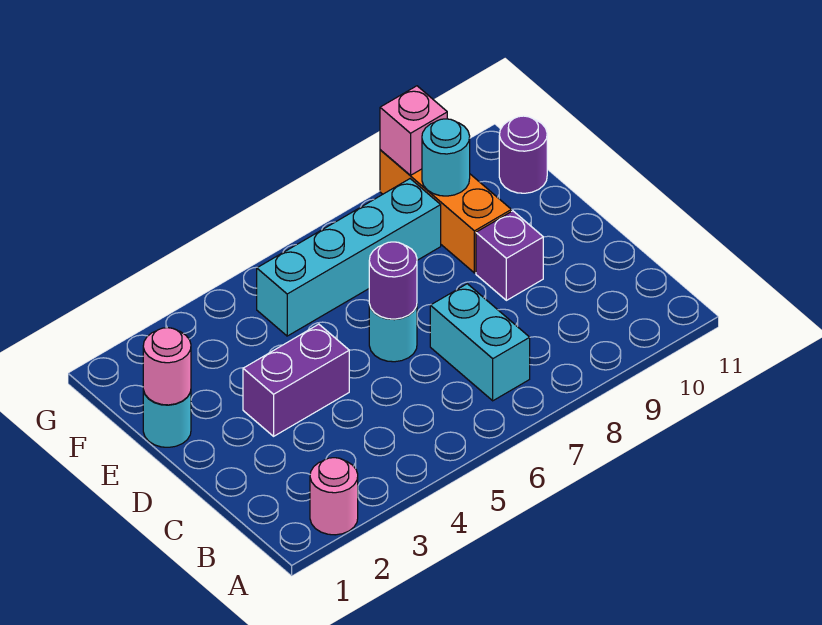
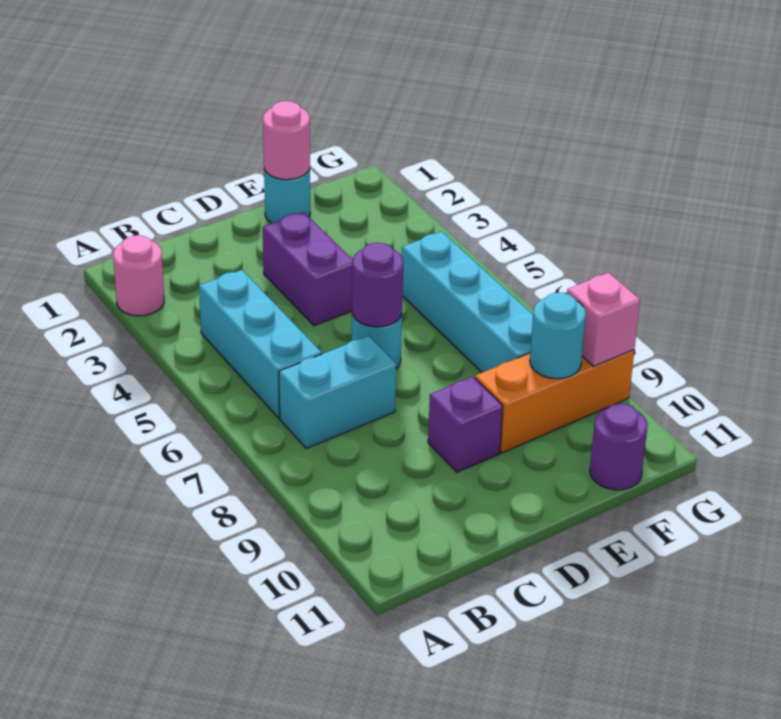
none -> cyan brick B4:B6 level 1

